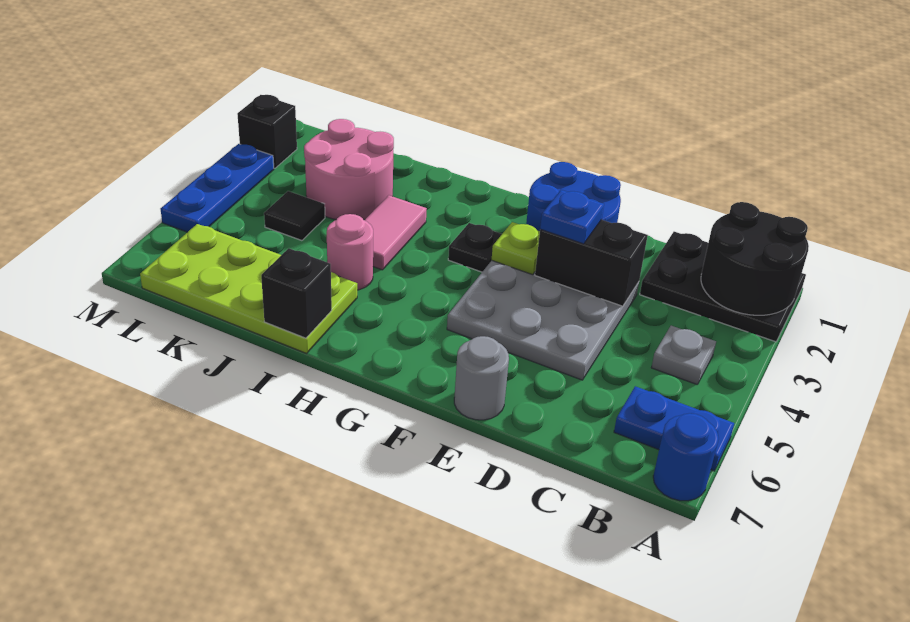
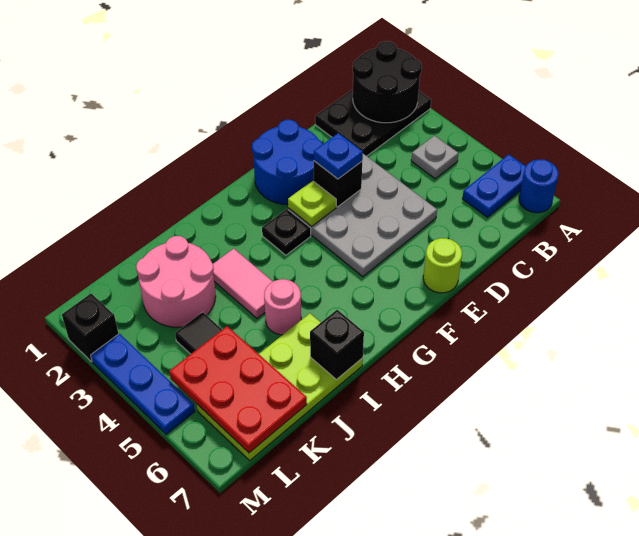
black brick D3:E3 level 2 -> black brick E3 level 2
grey round brick E7 level 1 -> lime round brick E7 level 1
none -> red plate K5:L7 level 2

